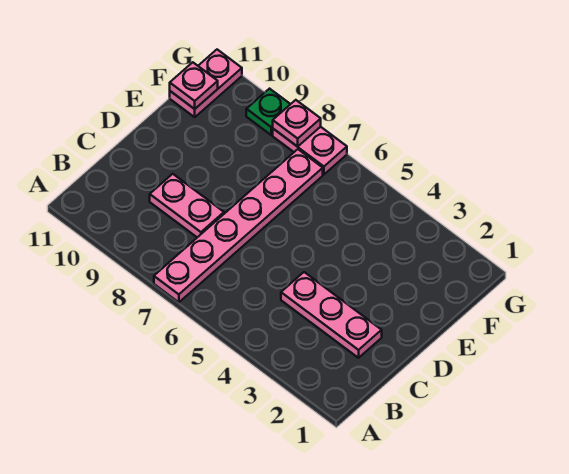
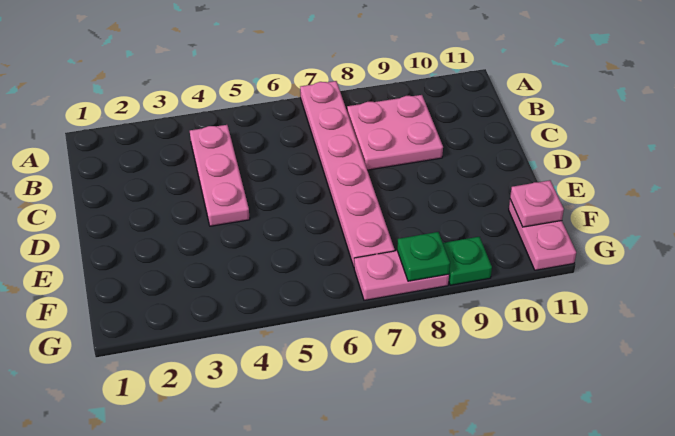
pink plate C2:C4 level 1 -> pink plate B4:D4 level 1
pink plate C8:C9 level 1 -> pink plate B8:C9 level 1
pink plate G8 level 2 -> green plate G8 level 2

